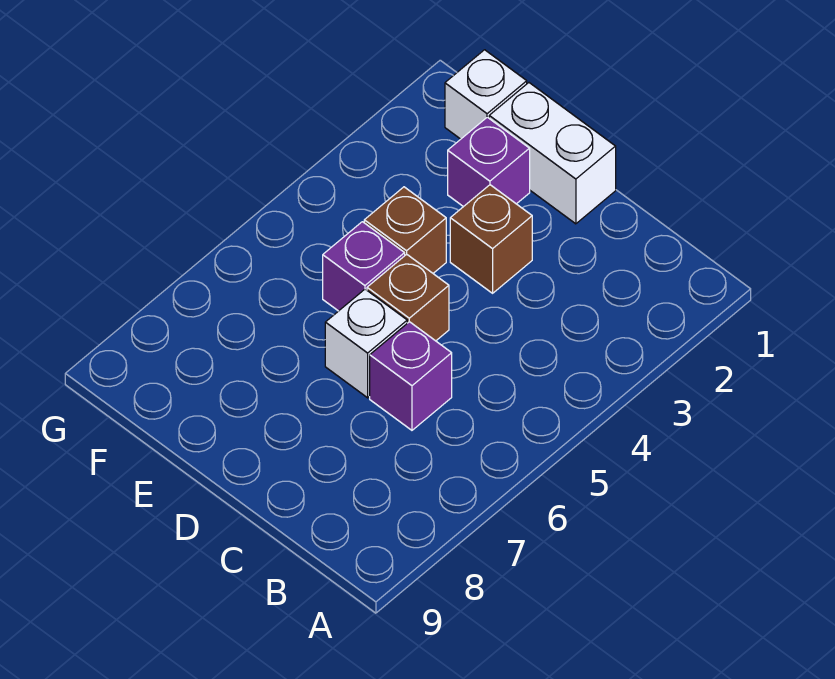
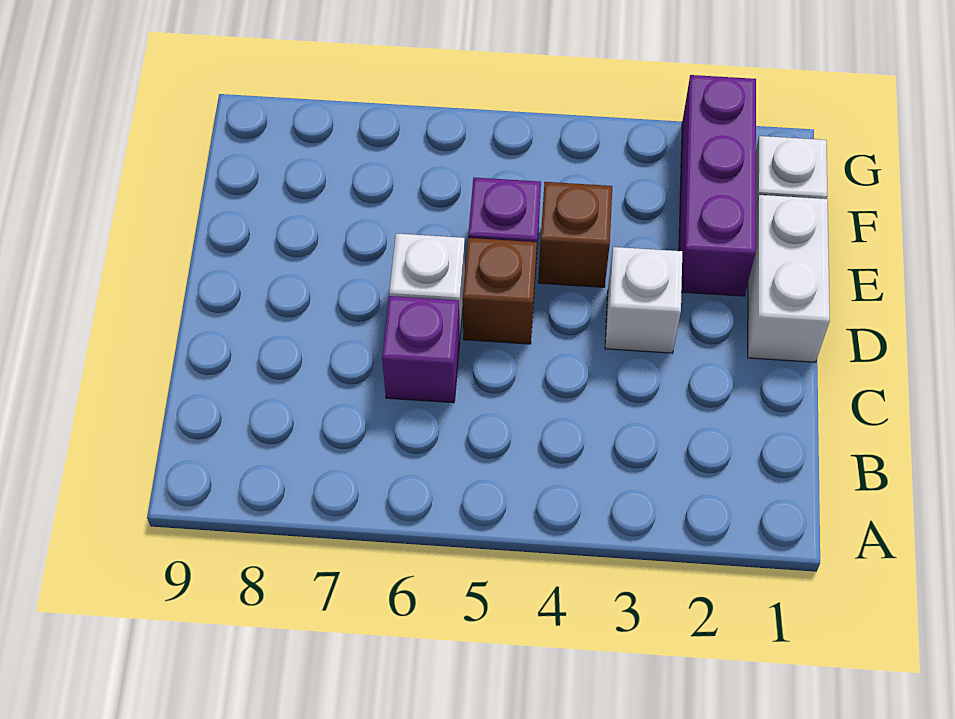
brown brick D3 level 1 -> white brick D3 level 1
purple brick E2 level 1 -> purple brick E2:G2 level 1

